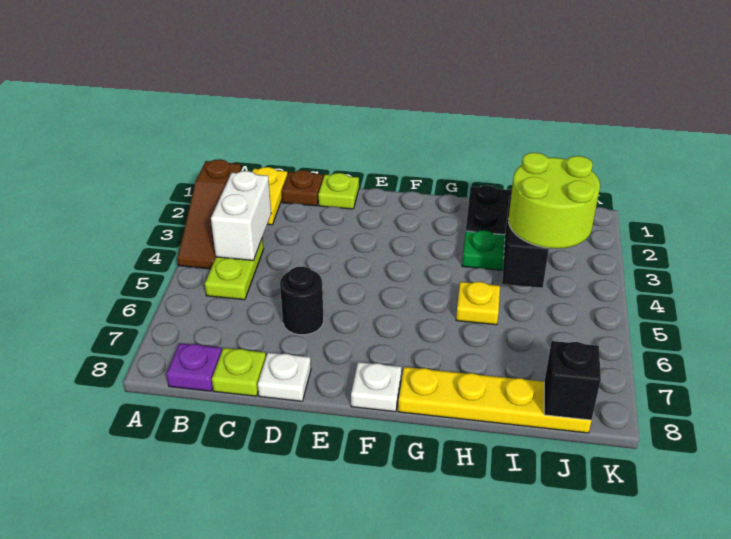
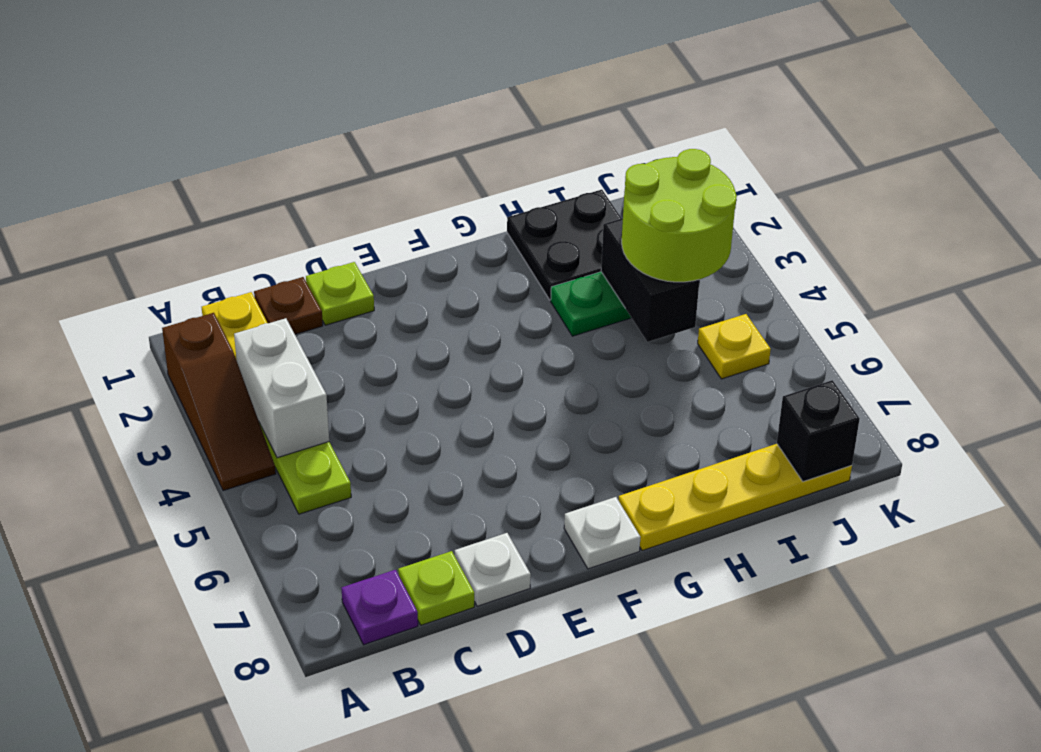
black round brick D6 level 1 -> none
yellow plate H5 level 1 -> yellow plate J5 level 1

